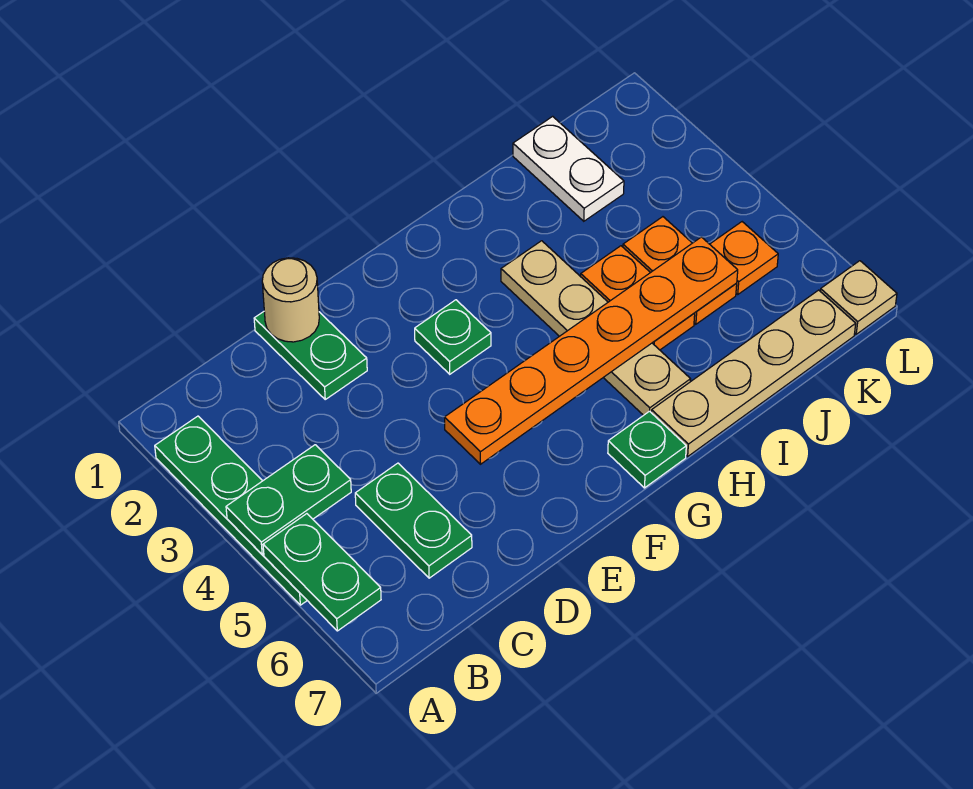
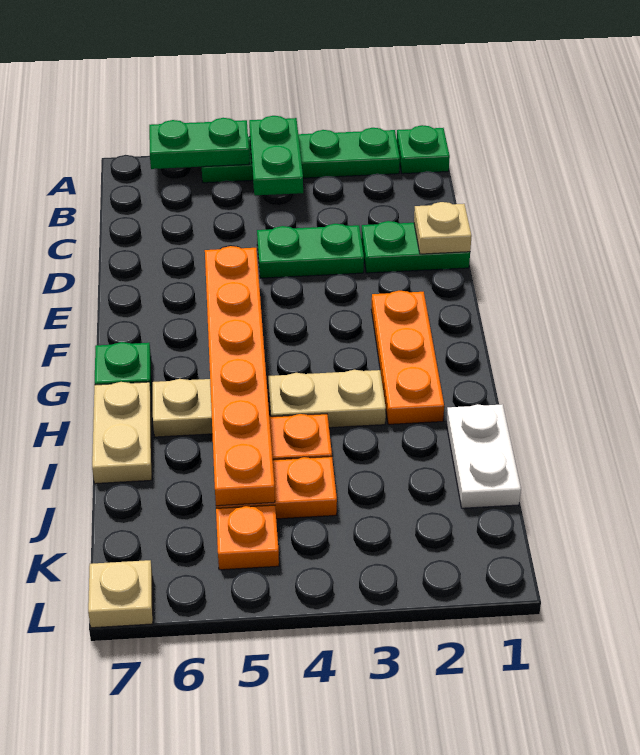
green plate C5:C6 level 1 -> green plate D3:D4 level 1
tan round brick D1 level 2 -> tan plate D1 level 2
none -> orange plate F2:H2 level 1
green plate F3 level 1 -> green plate A1 level 1
tan plate H7:K7 level 1 -> tan plate H7:I7 level 1
white plate J1:J2 level 1 -> white plate I1:J1 level 1

